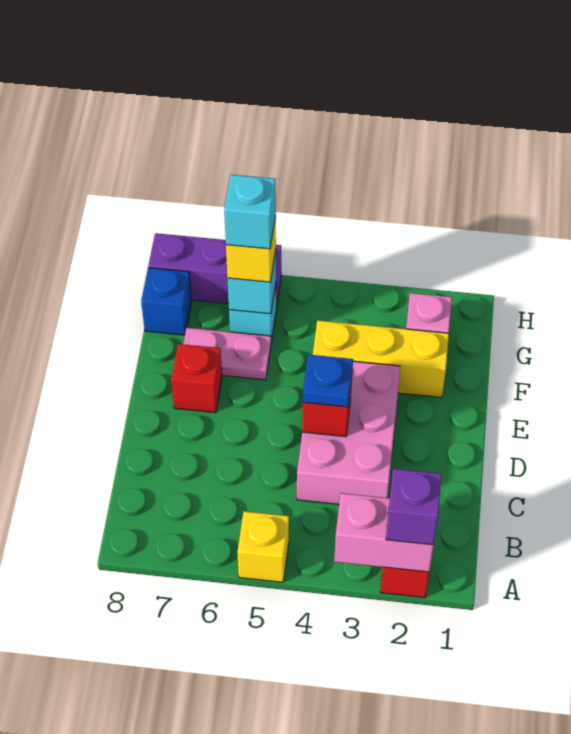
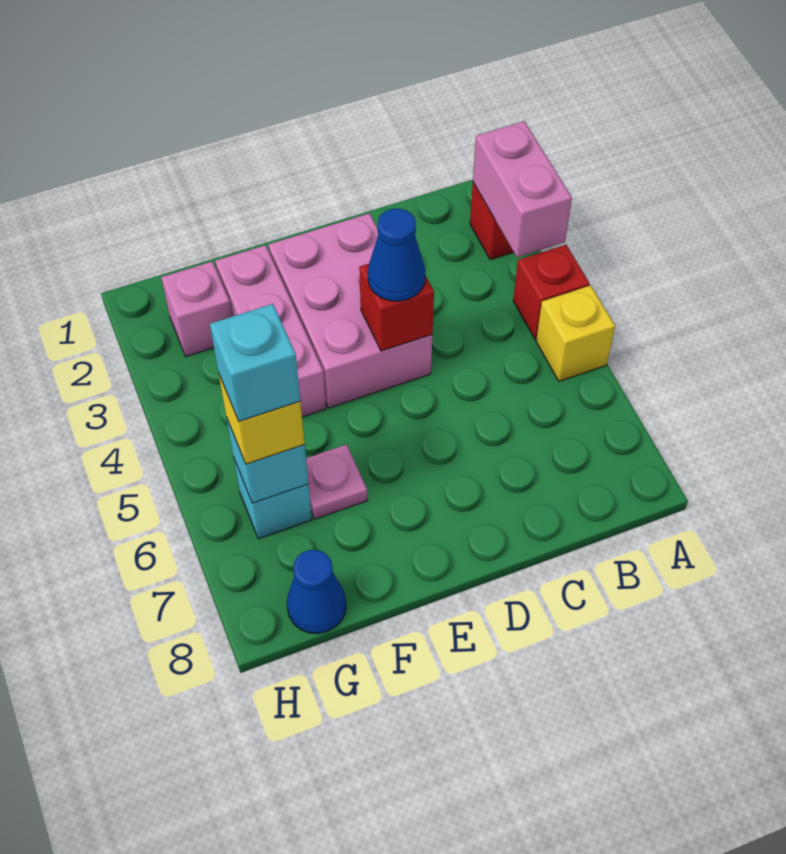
purple brick A2 level 3 -> none
pink brick C3:E4 level 1 -> pink brick D2:E4 level 1
blue plate D4 level 3 -> blue cone D4 level 3
red brick E7 level 1 -> red brick A4 level 1
yellow brick F2:F4 level 1 -> pink brick F2:F4 level 1
pink plate F6:F7 level 1 -> pink plate F6 level 1
blue brick G8 level 1 -> blue cone G8 level 1
purple brick H6:H8 level 1 -> none

